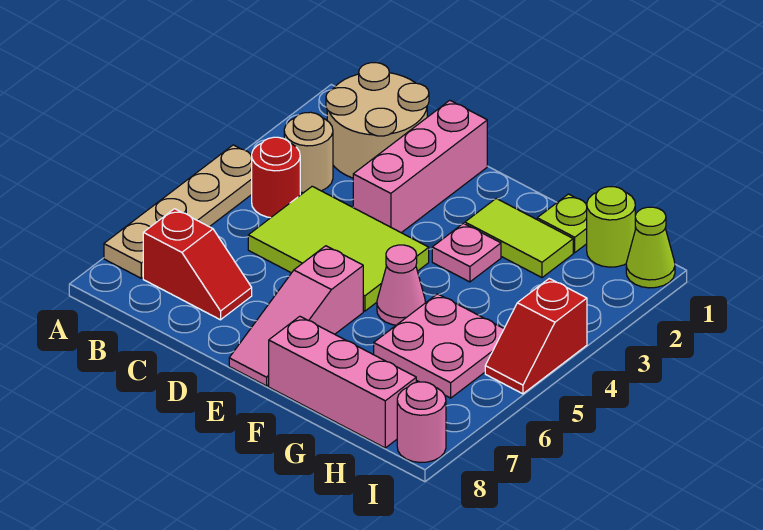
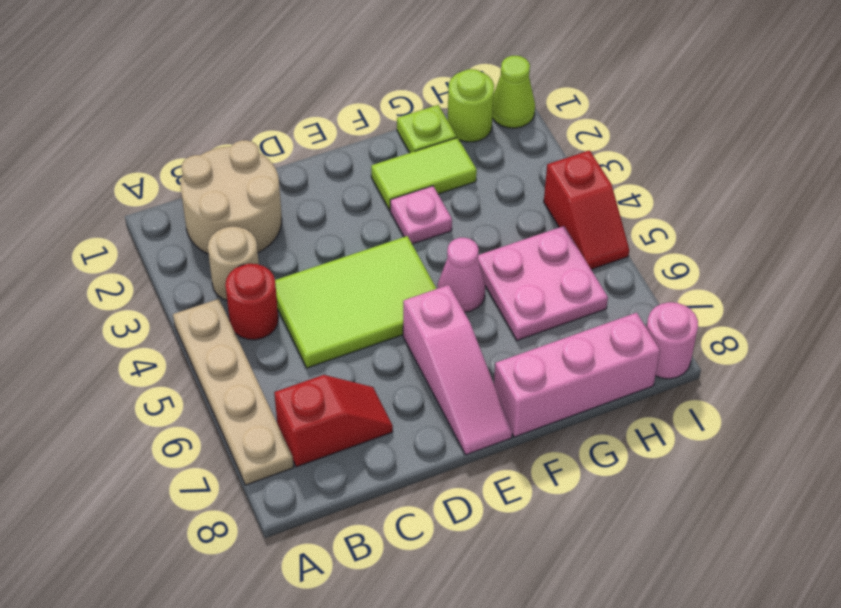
pink brick D1:D3 level 1 -> none

